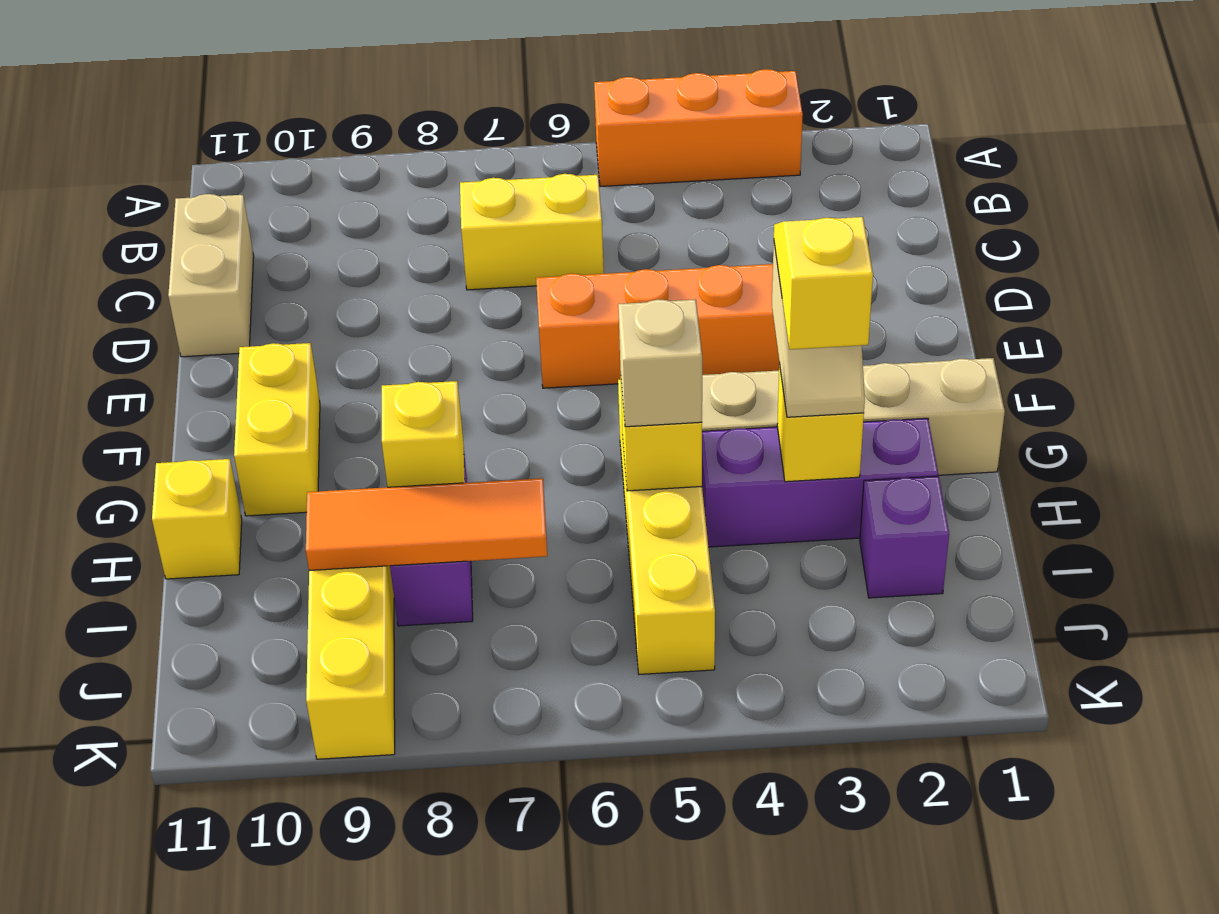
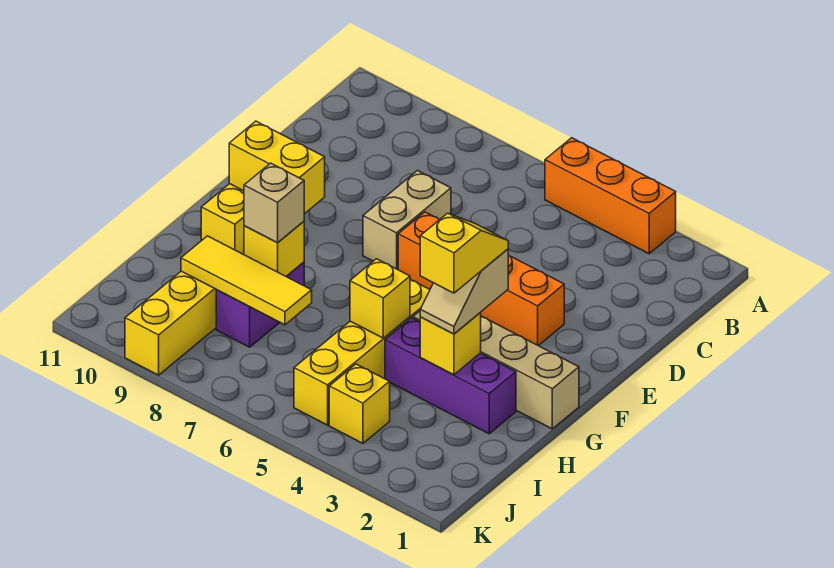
yellow brick C6:C7 level 1 -> yellow brick F9:F10 level 2
tan brick C11:D11 level 1 -> tan brick D7:E7 level 1
tan brick H5 level 3 -> tan brick H8 level 3
yellow brick H11 level 1 -> yellow brick J4 level 1
purple brick I2 level 1 -> none
orange tile I7:I9 level 2 -> yellow tile I7:I9 level 2

